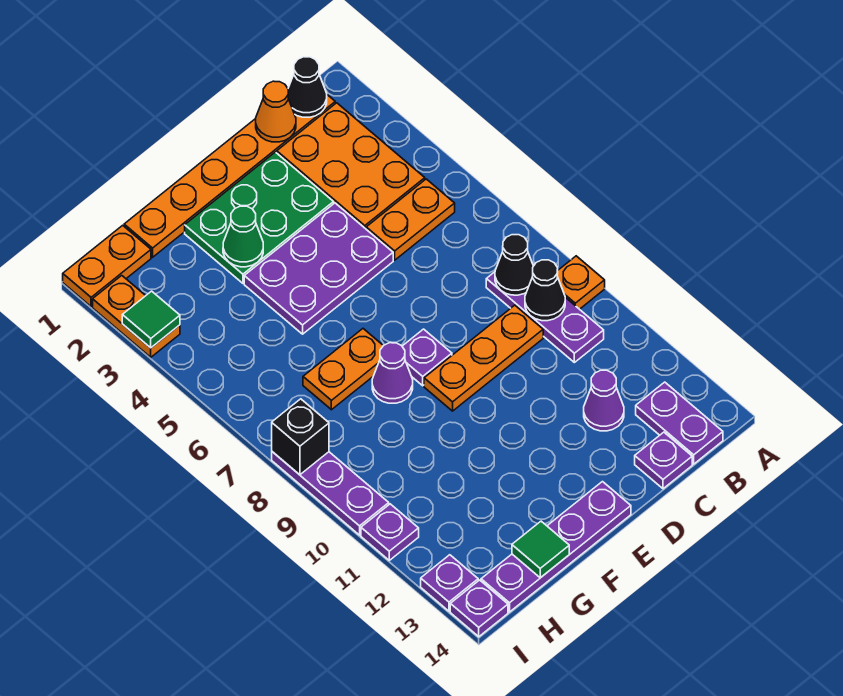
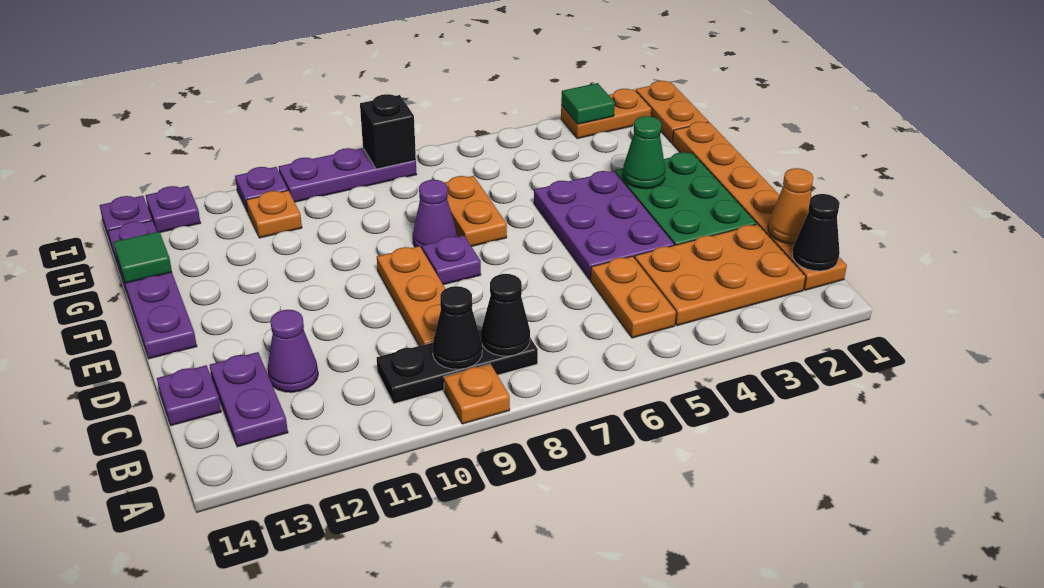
purple plate B8:B10 level 1 -> black plate B8:B10 level 1
purple plate B13:B14 level 1 -> purple plate B13:C13 level 1
none -> orange plate H11 level 1

